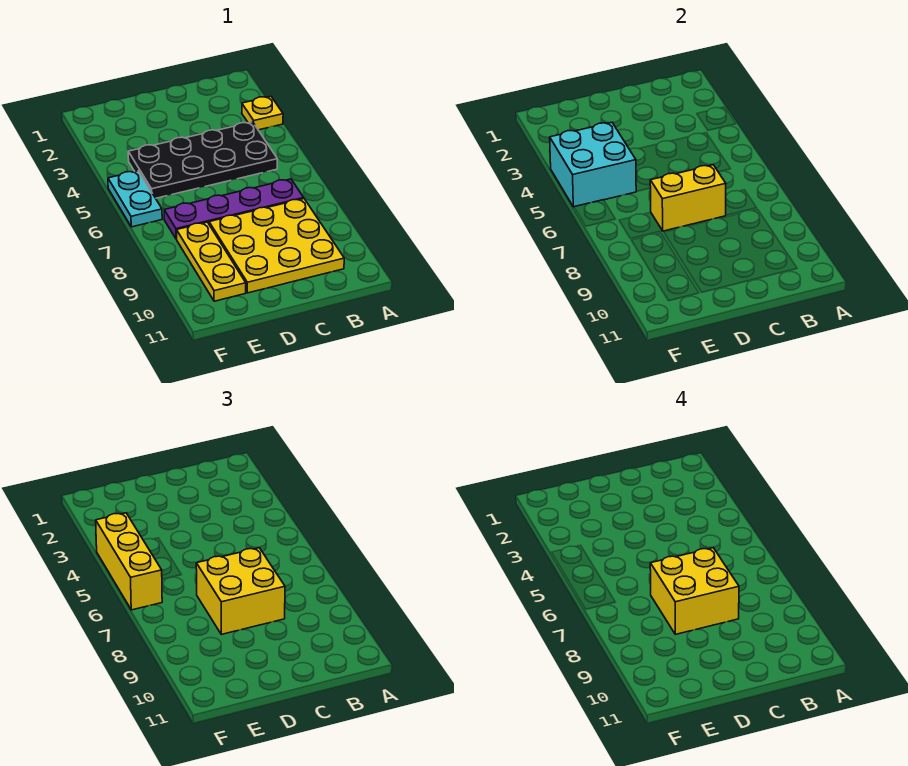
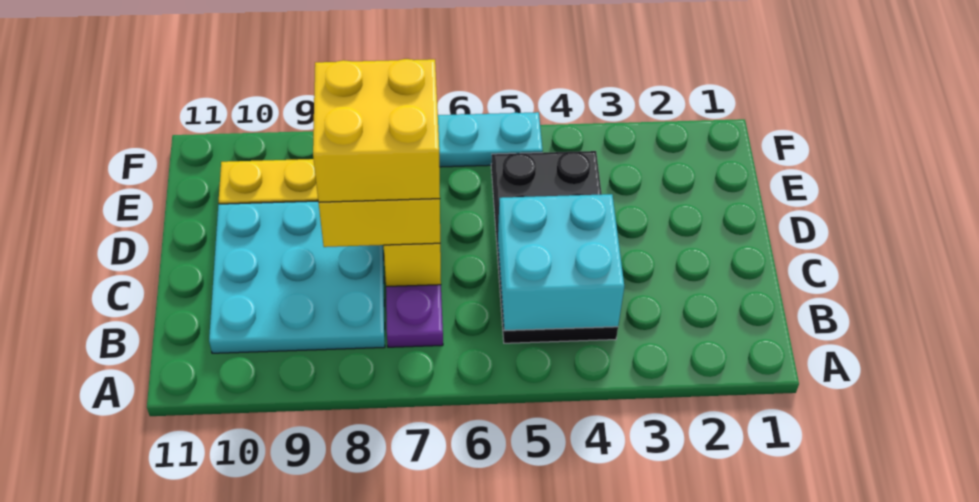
yellow plate A3 level 1 -> none
yellow plate B8:D10 level 1 -> cyan plate B8:D10 level 1
cyan brick E4:F5 level 2 -> cyan brick B4:C5 level 2
yellow brick F4:F6 level 3 -> none

